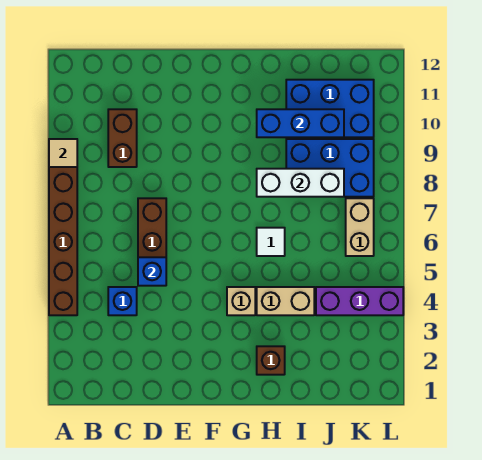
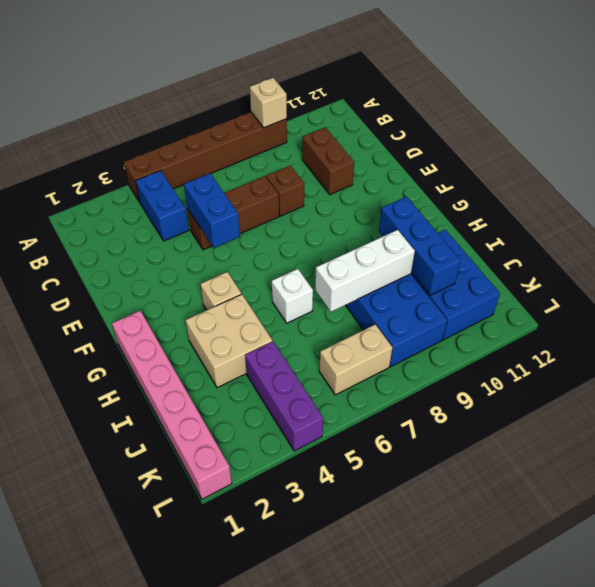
tan tile A9 level 2 -> tan brick A9 level 2
blue brick C4 level 1 -> blue brick B4:C4 level 1
brown brick C9:C10 level 1 -> brown brick C10:D10 level 1
blue brick D5 level 2 -> blue brick D5:E5 level 2
none -> pink brick G1:L1 level 1
brown brick H2 level 1 -> brown brick D8 level 1
tan brick H4:I4 level 1 -> tan brick H3:I4 level 1
white tile H6 level 1 -> white brick H6 level 1
white brick H8:J8 level 2 -> white brick I7:I9 level 2

